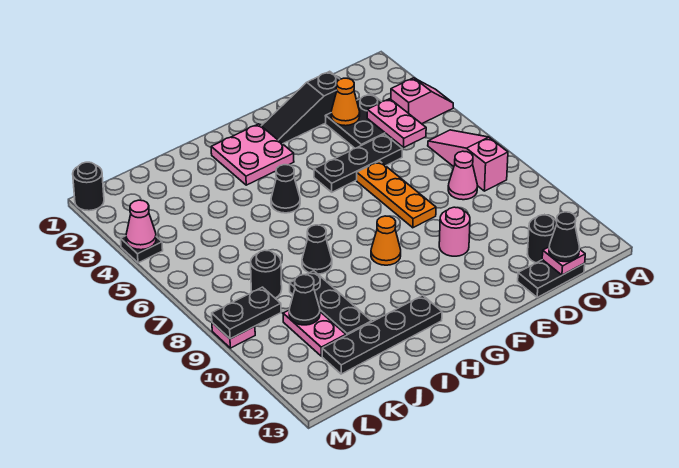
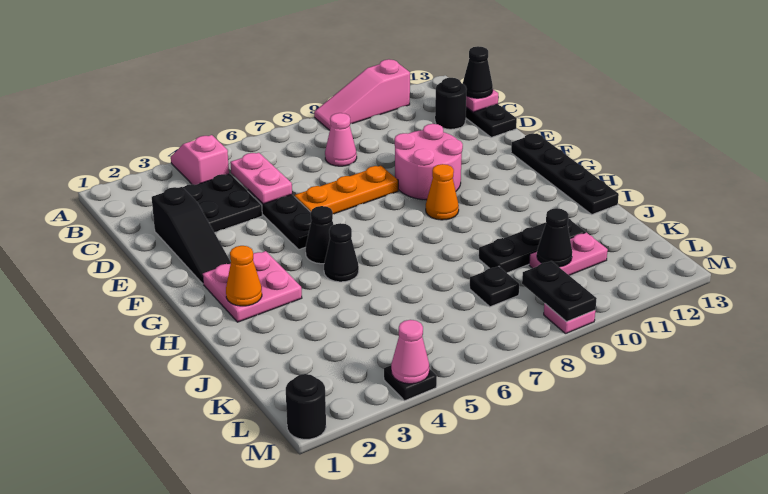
pink slope B6:B8 level 1 top 8 -> pink slope A9:A11 level 1 top 11
pink plate C4:C5 level 2 -> pink plate C5:D5 level 2
orange cone D3 level 2 -> orange cone H2 level 2
pink round brick E10 level 1 -> pink round brick E9:F10 level 1
black plate H12:K12 level 1 -> black plate F13:I13 level 1
black cone I8 level 1 -> black cone G5 level 1
black round brick K8 level 1 -> black plate K8 level 1

